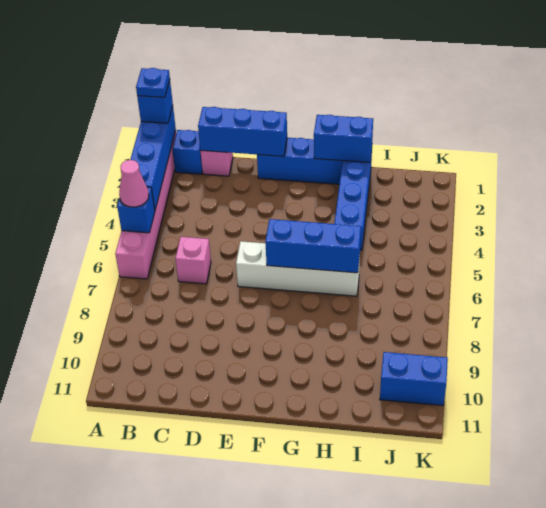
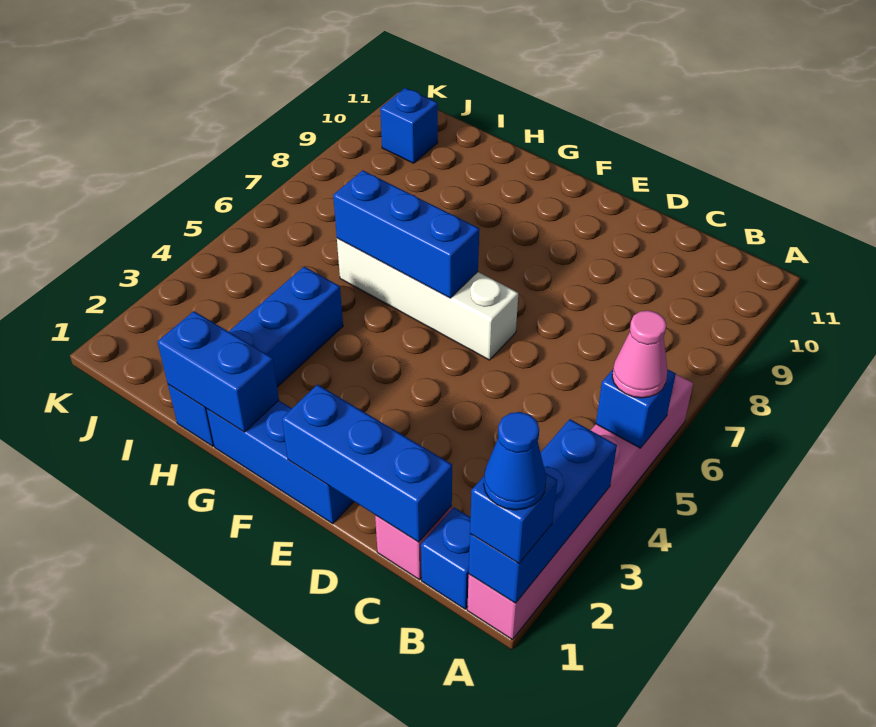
blue brick A1:A4 level 2 -> blue brick A1:A3 level 2
blue plate A1 level 4 -> blue cone A1 level 4
pink brick C6 level 1 -> none
blue brick J10:K10 level 1 -> blue brick J10 level 1

